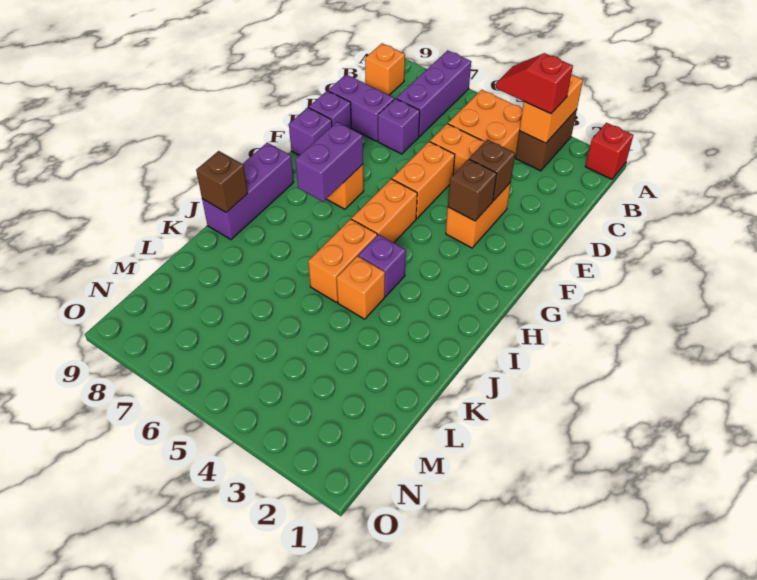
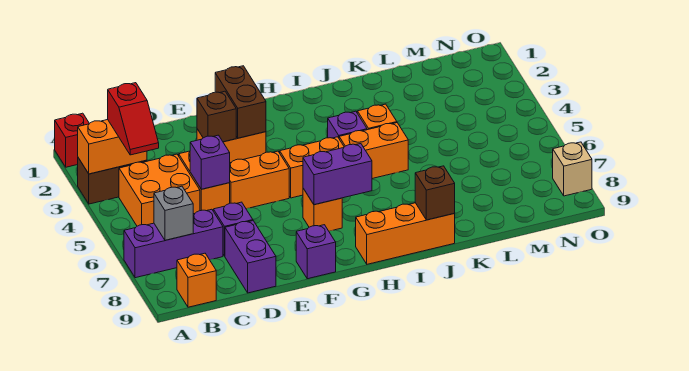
none -> grey brick B7 level 2
purple brick E9 level 1 -> purple brick D5 level 2
brown brick F3 level 2 -> brown brick F2:F3 level 2
purple brick H9:J9 level 1 -> orange brick H9:J9 level 1
none -> tan brick O8 level 1

